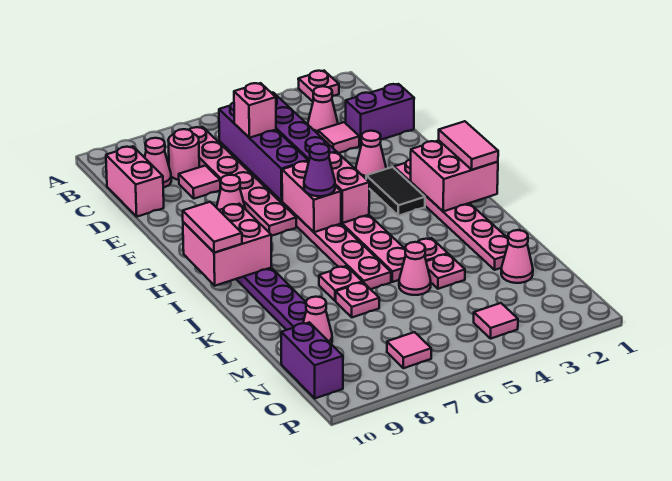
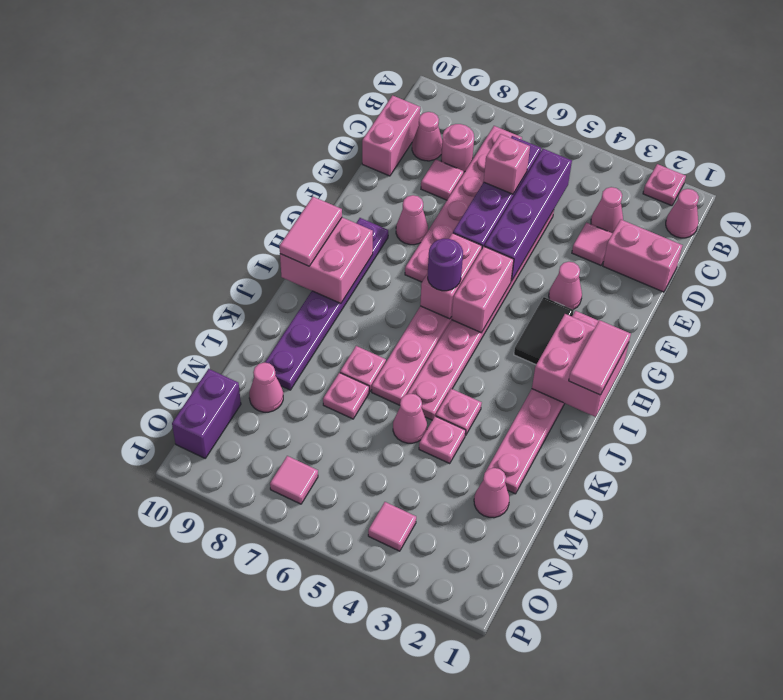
none -> pink cone B1 level 1
purple brick D1:D2 level 1 -> pink brick D1:D2 level 1
purple cone H6 level 3 -> purple round brick H6 level 3

